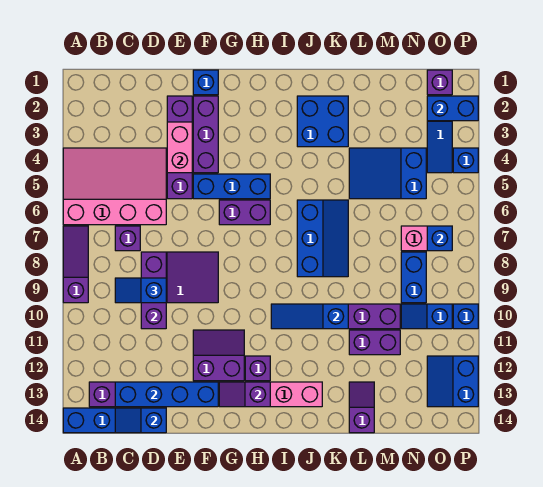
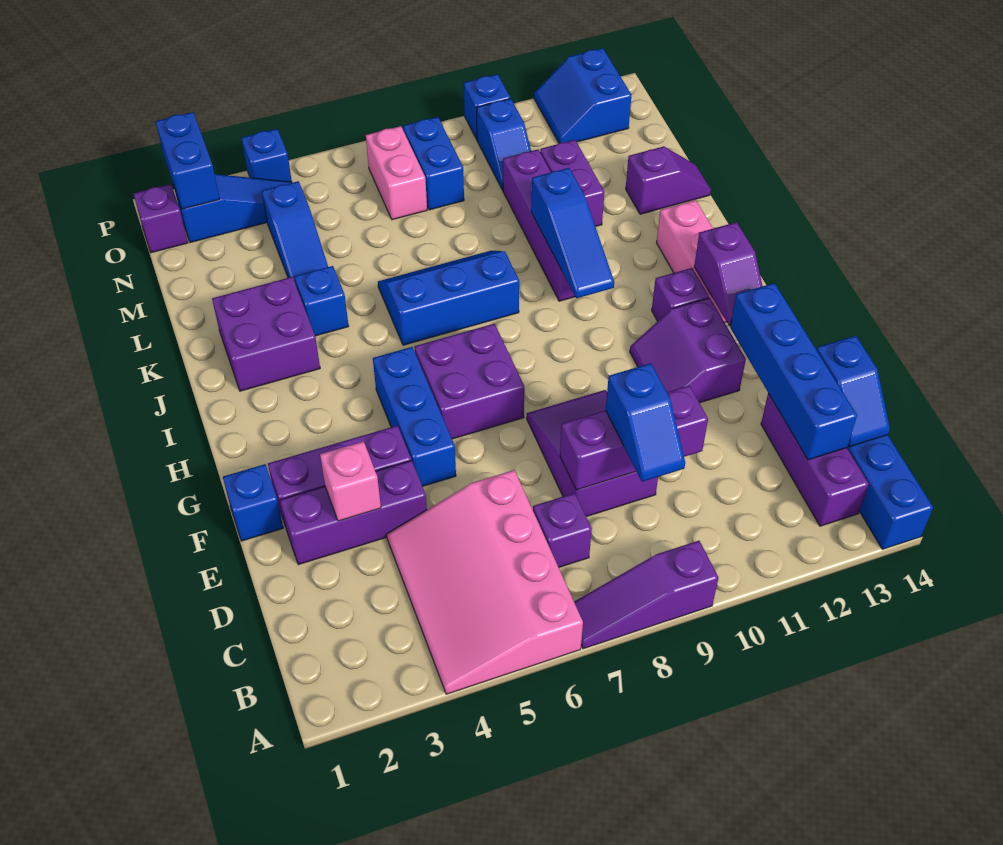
purple brick E2:E5 level 1 -> purple brick E2:E4 level 1
pink brick E3:E4 level 2 -> pink brick E3 level 2
purple brick G6:H6 level 1 -> purple brick G6:H7 level 1
blue brick J2:K3 level 1 -> purple brick J2:K3 level 1
blue slope L4:N5 level 1 top N -> blue slope L4:N4 level 1 top N
purple slope L13:L14 level 1 top 14 -> purple slope L13:L14 level 1 top 13
blue brick N8:N9 level 1 -> blue brick N8:O8 level 1
blue brick O7 level 2 -> blue brick K4 level 1
blue slope O12:P13 level 1 top P -> blue slope O12:P13 level 1 top 13

